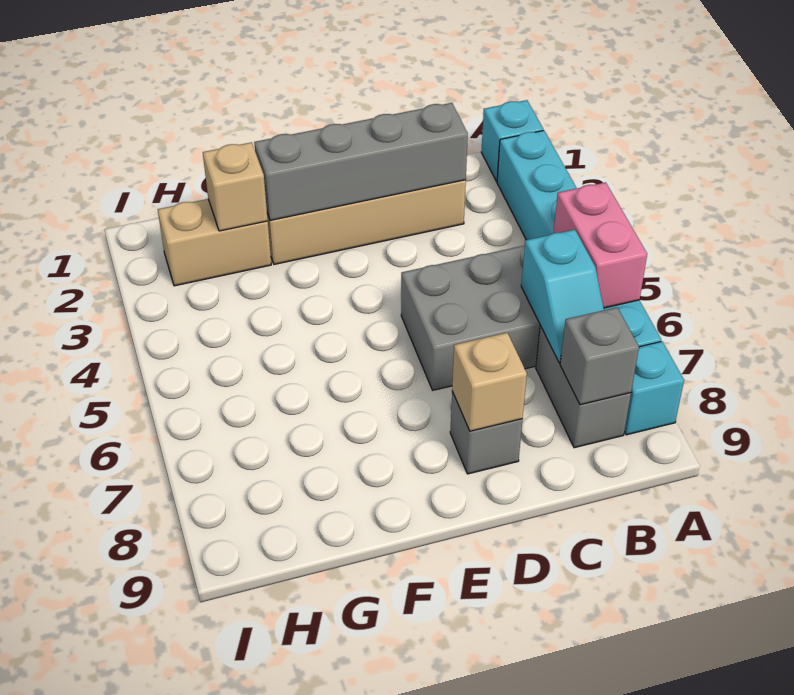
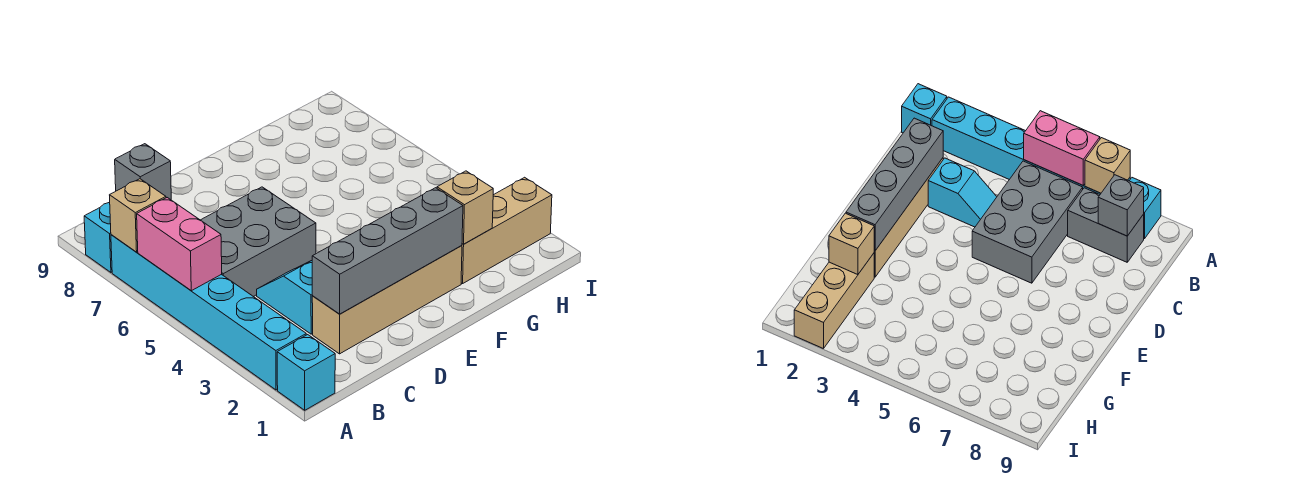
cyan slope B6:B7 level 2 top 6 -> cyan slope C3:C4 level 1 top 3
grey brick D8 level 1 -> none
tan brick D8 level 2 -> tan brick A7 level 2
tan brick G2:H2 level 1 -> tan brick G2:I2 level 1

